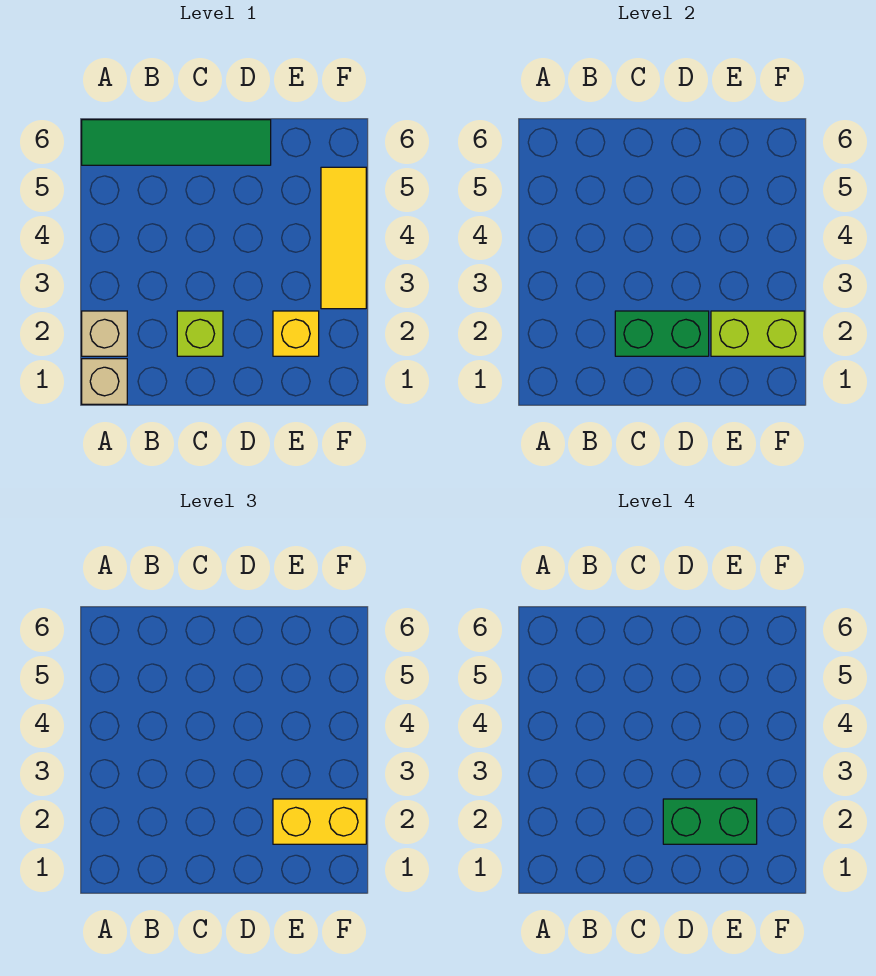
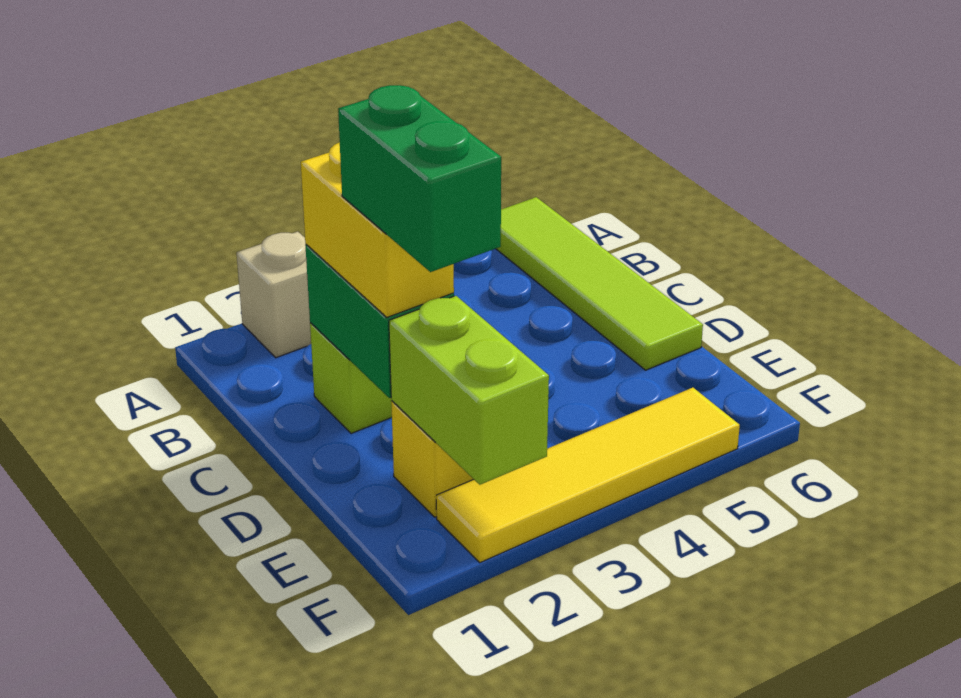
tan brick A1 level 1 -> none
green tile A6:D6 level 1 -> lime tile A6:D6 level 1
yellow brick E2:F2 level 3 -> yellow brick C2:D2 level 3
yellow tile F3:F5 level 1 -> yellow tile F2:F5 level 1

